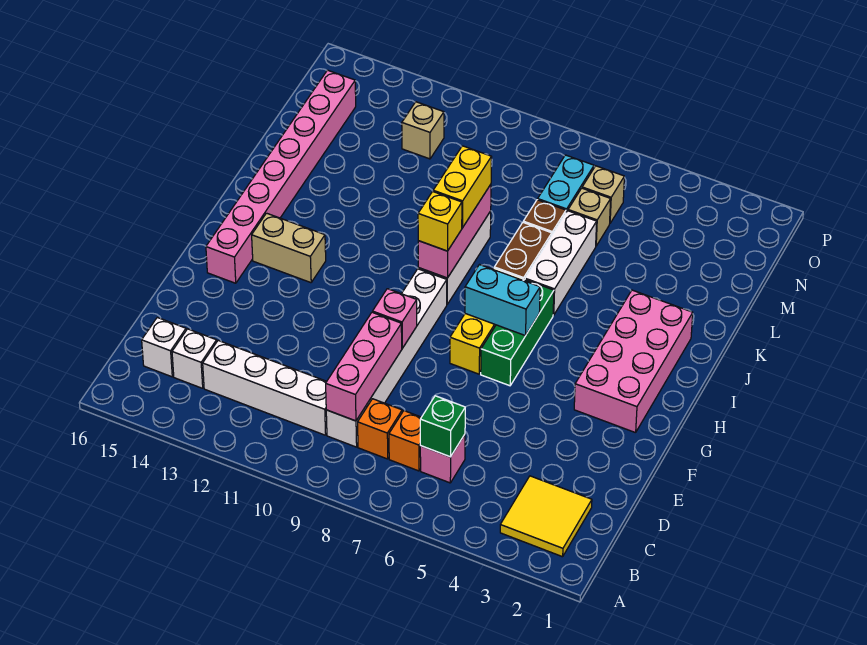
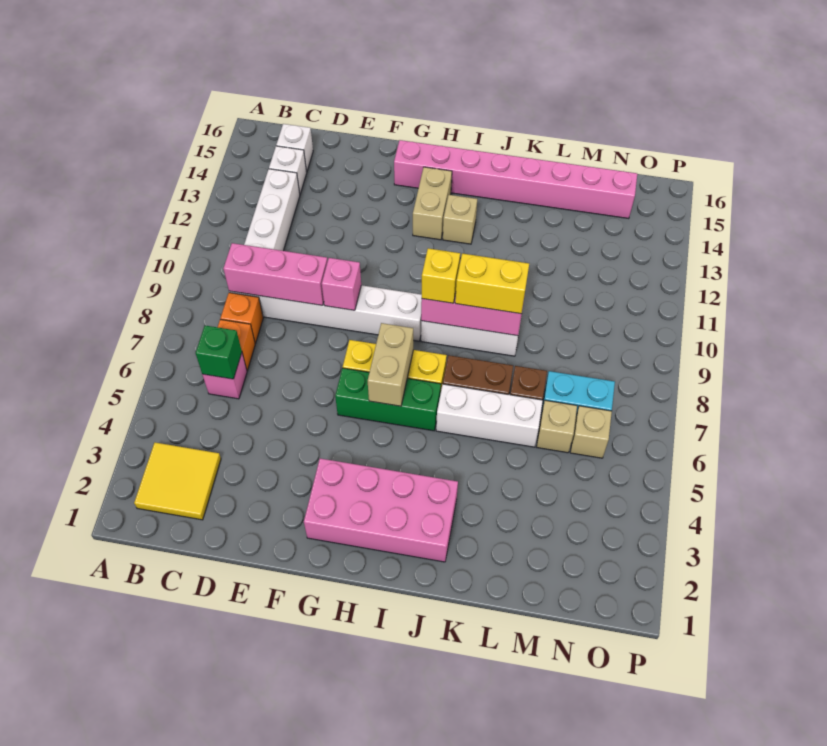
cyan brick H6:H7 level 2 -> tan brick H6:H7 level 2
tan brick N12 level 1 -> tan brick I13 level 1

